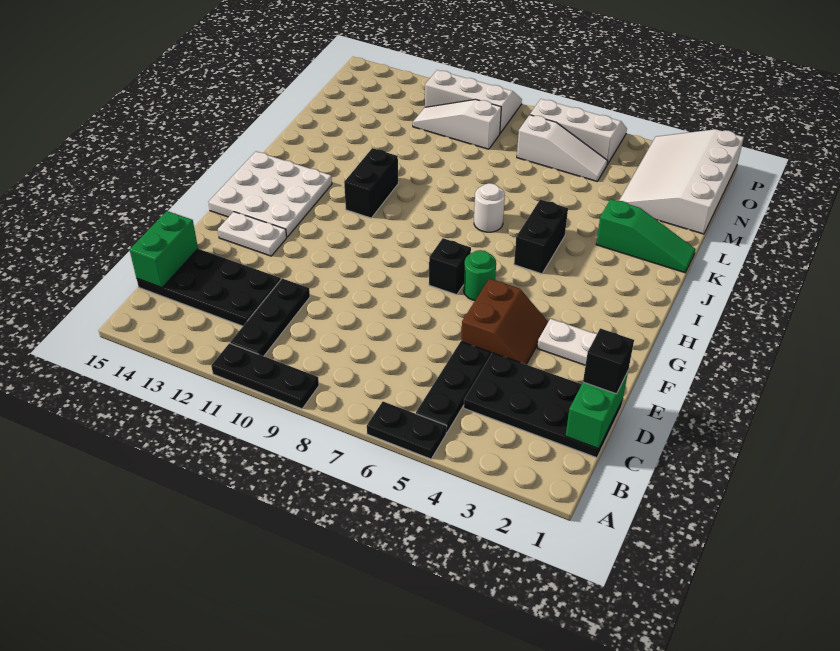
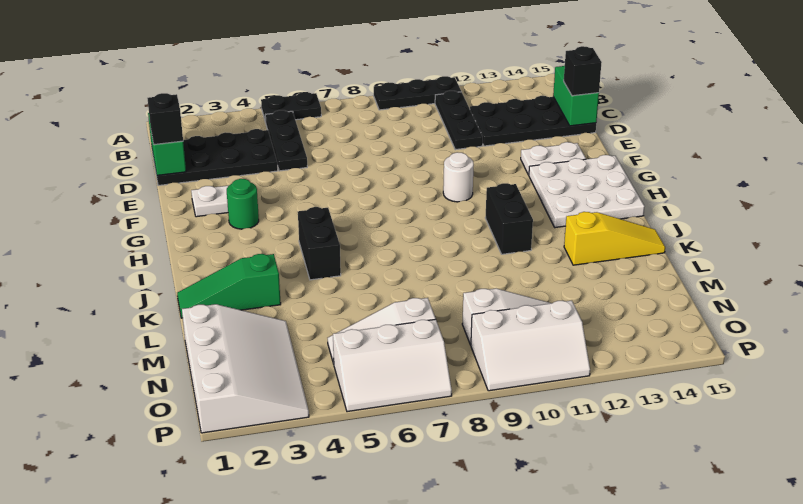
brown slope E4:F5 level 1 top 5 -> none
green round brick G6 level 1 -> green round brick G3 level 1
black brick G7 level 1 -> black brick D15 level 3
white round brick J7 level 1 -> white round brick G10 level 1
none -> yellow slope K13:K15 level 1 top 13

